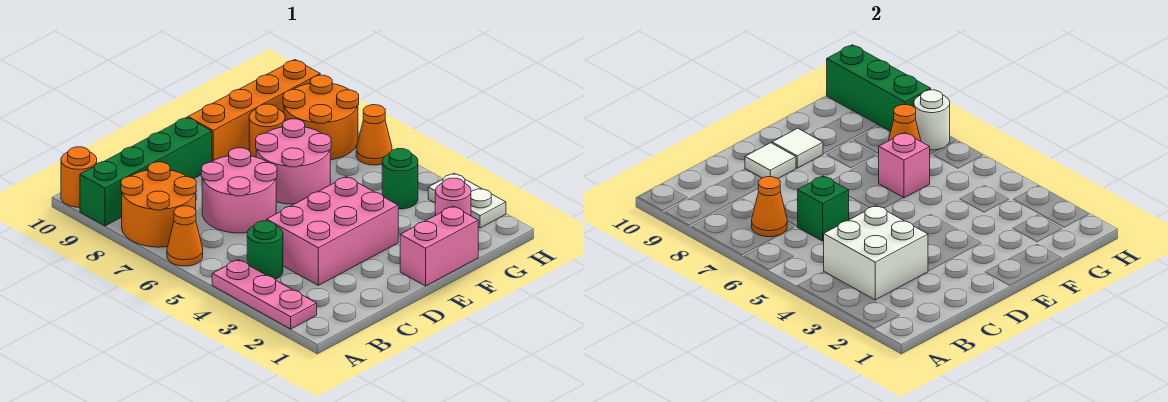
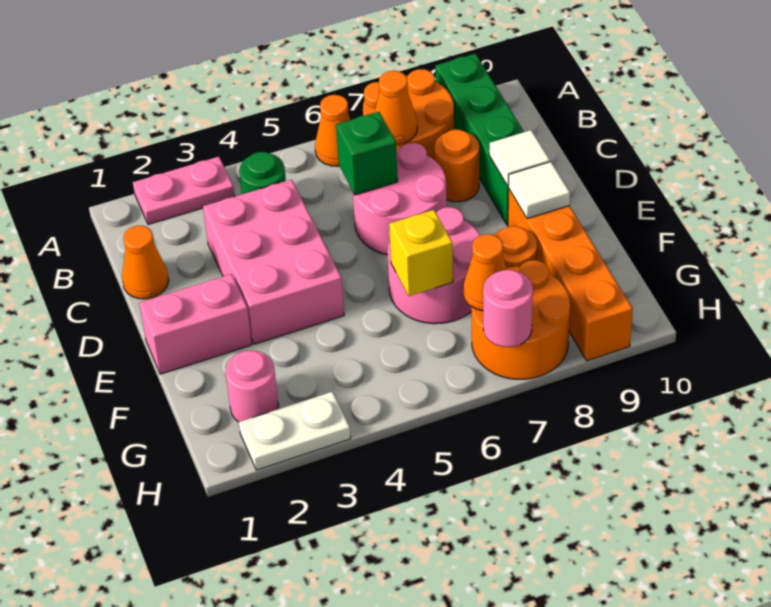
pink plate A2:A4 level 1 -> pink plate A2:A3 level 1
orange round brick A10 level 1 -> orange round brick C8 level 1
white brick B3:C4 level 2 -> none
pink brick E1:F1 level 1 -> pink brick E1:E2 level 1
pink brick F6 level 2 -> yellow brick F6 level 2
green round brick G4 level 1 -> none
orange cone H6 level 1 -> orange cone C1 level 1
white round brick H7 level 2 -> pink round brick H7 level 2
green brick H8:H10 level 2 -> none

